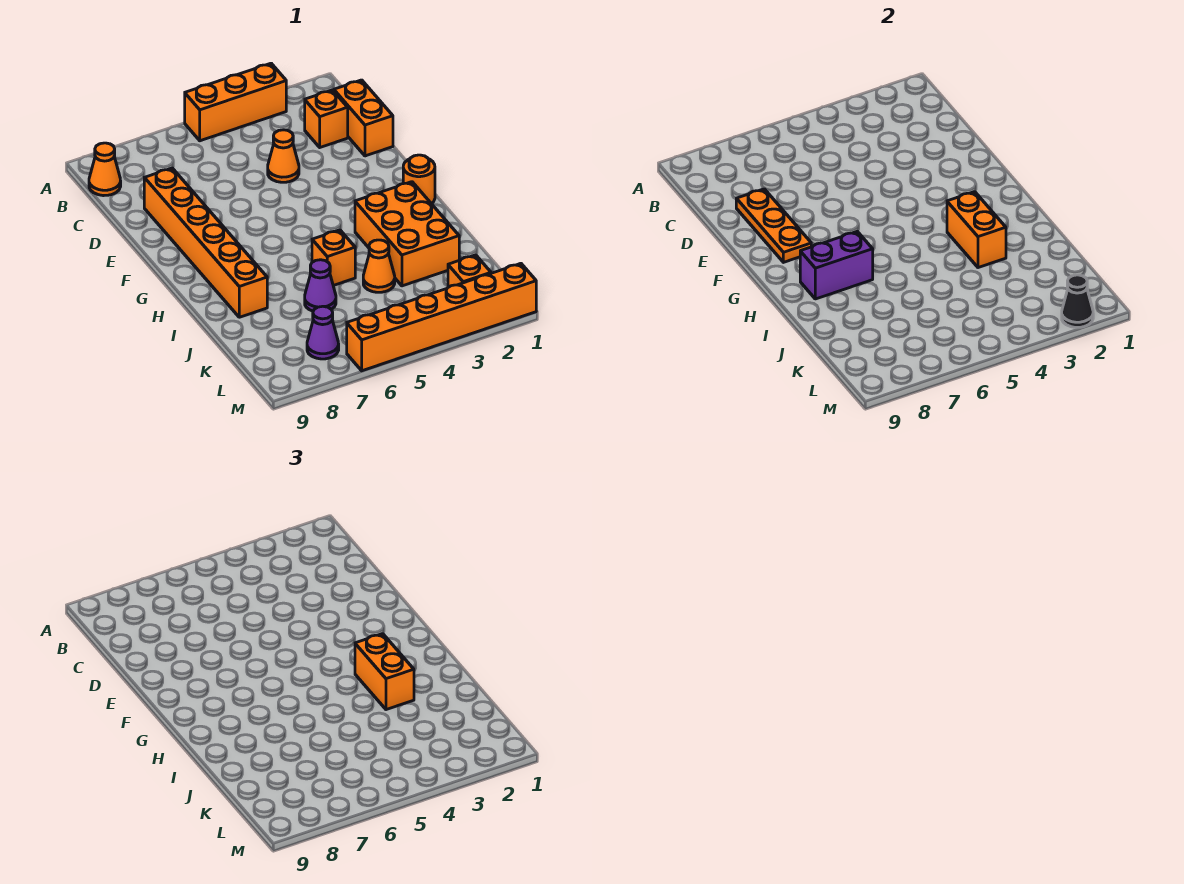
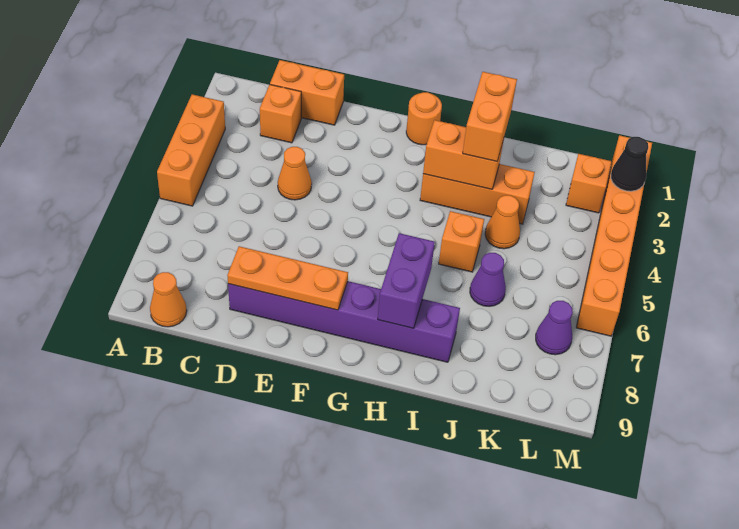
orange brick D8:I8 level 1 -> purple brick D8:I8 level 1
orange brick H2:J3 level 1 -> orange brick H3:J3 level 1
orange brick H3:I3 level 3 -> orange brick I2:I3 level 3

